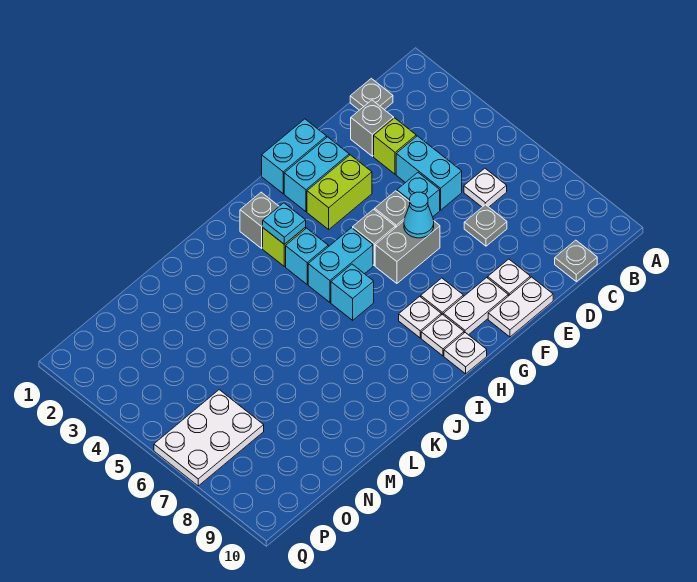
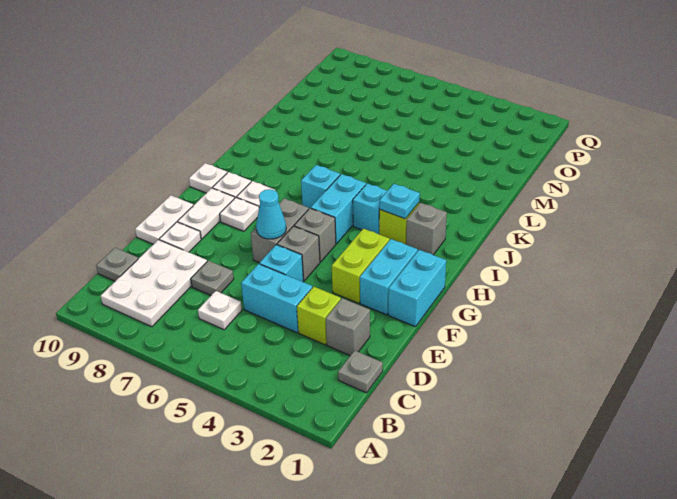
white plate O6:Q7 level 1 -> white plate B8:D9 level 1

